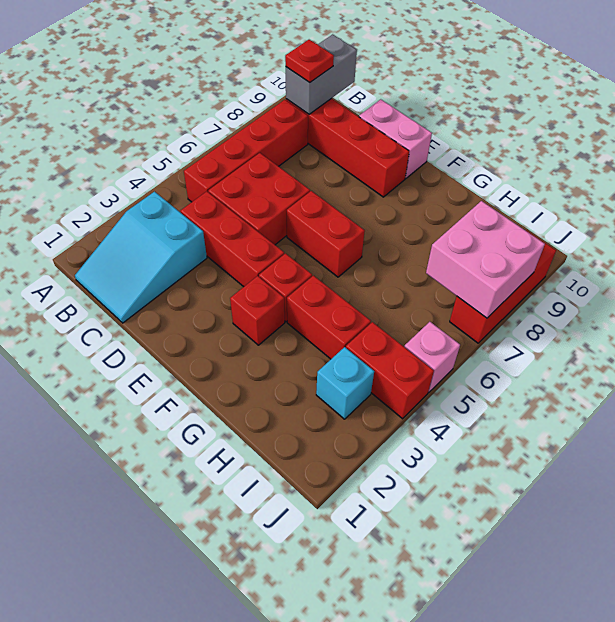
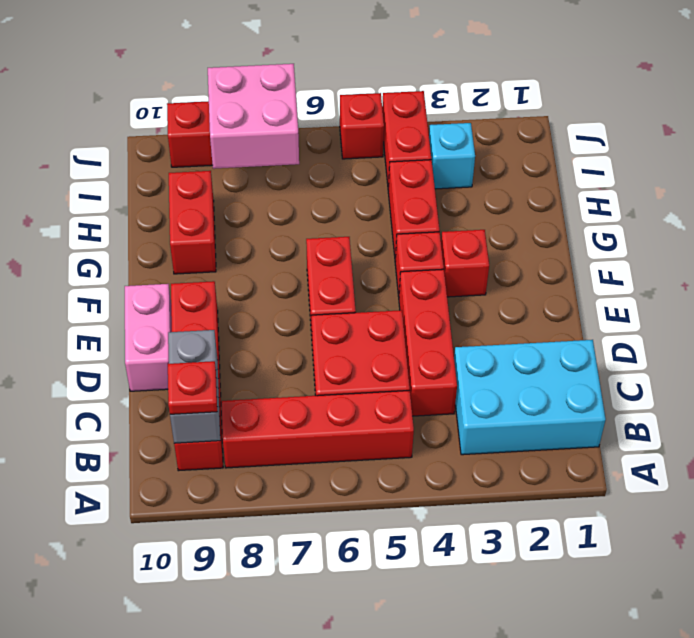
cyan slope B1:C3 level 1 top 3 -> cyan brick B1:C3 level 1
grey brick B9:B10 level 2 -> grey brick B9:C9 level 2
none -> red brick G9:H9 level 1
pink brick J5 level 1 -> red brick J5 level 1

